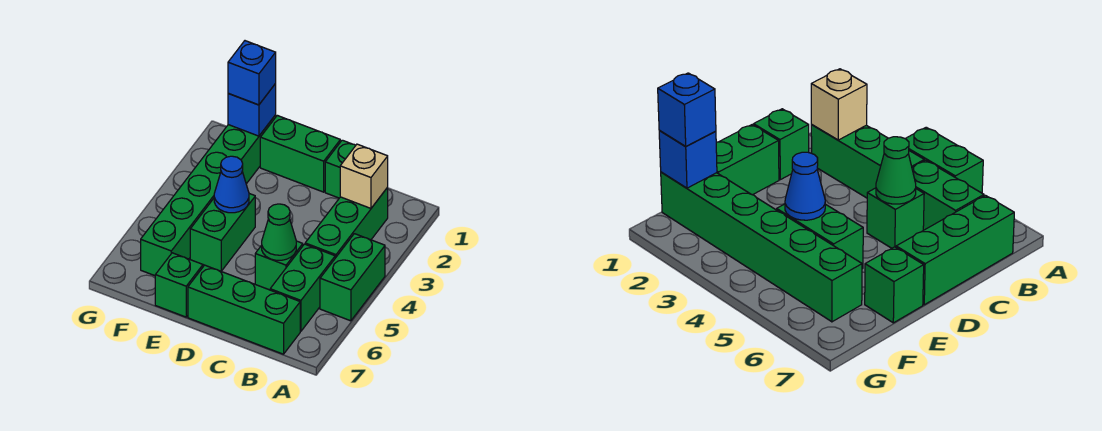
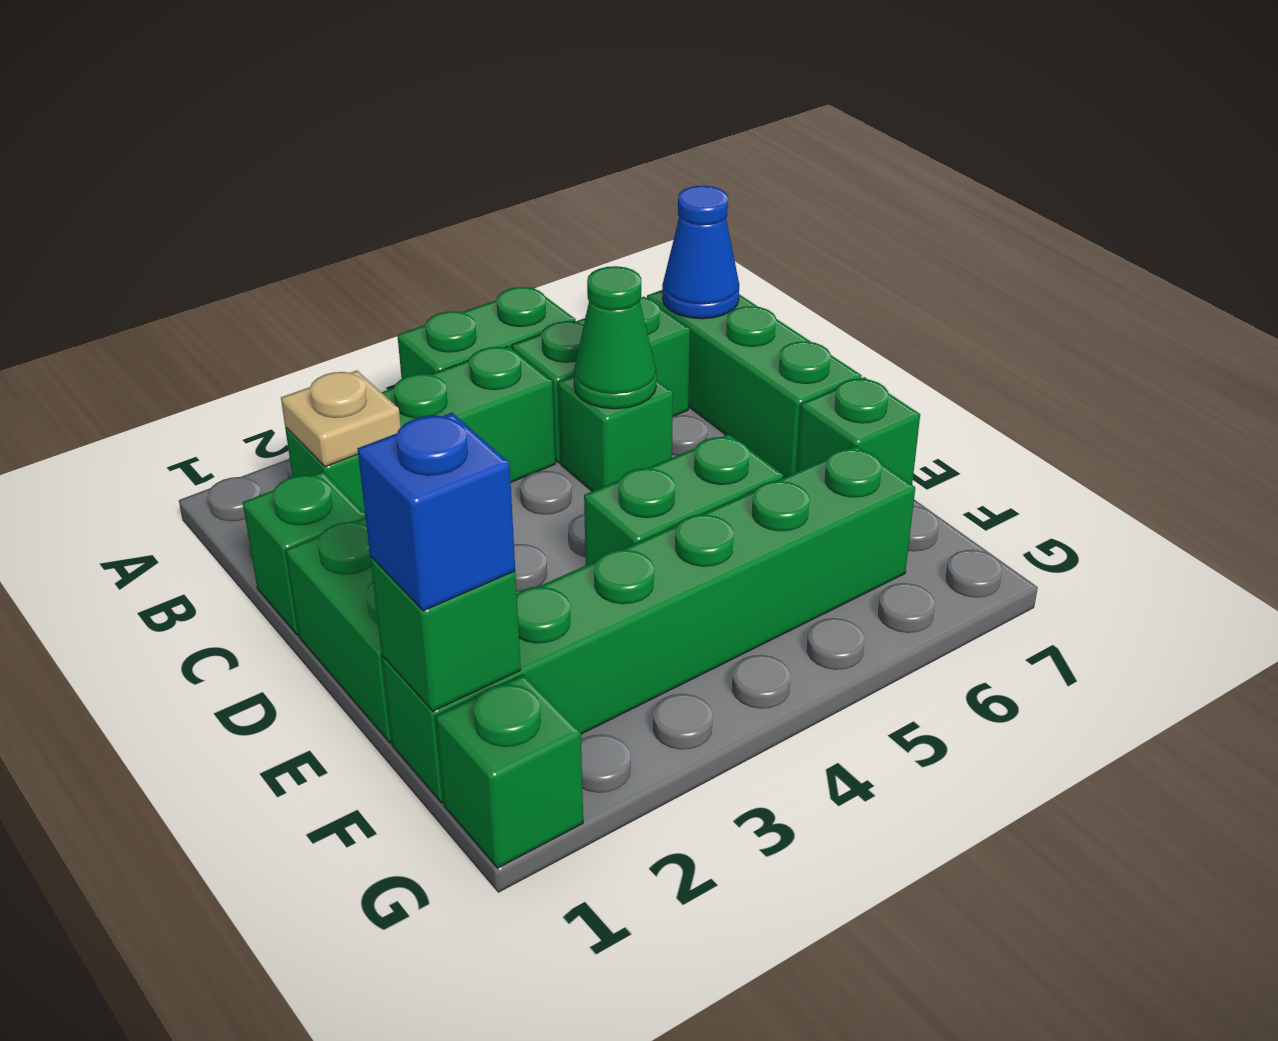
tan brick B2 level 2 -> tan plate B2 level 2
blue cone E4 level 2 -> blue cone B7 level 2
blue brick F1 level 2 -> green brick F1 level 2
none -> green brick G1 level 1

